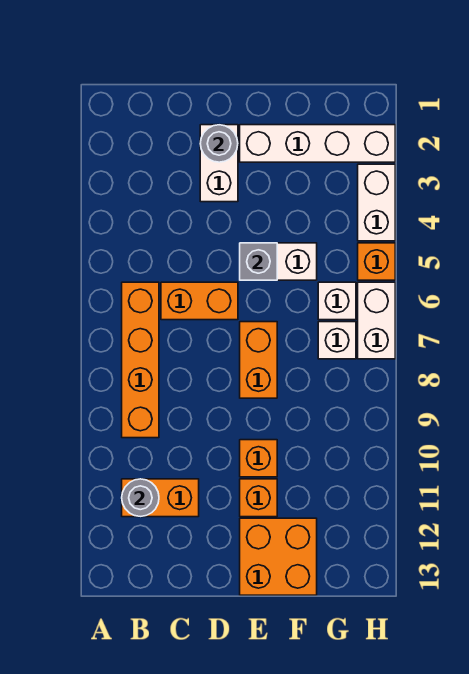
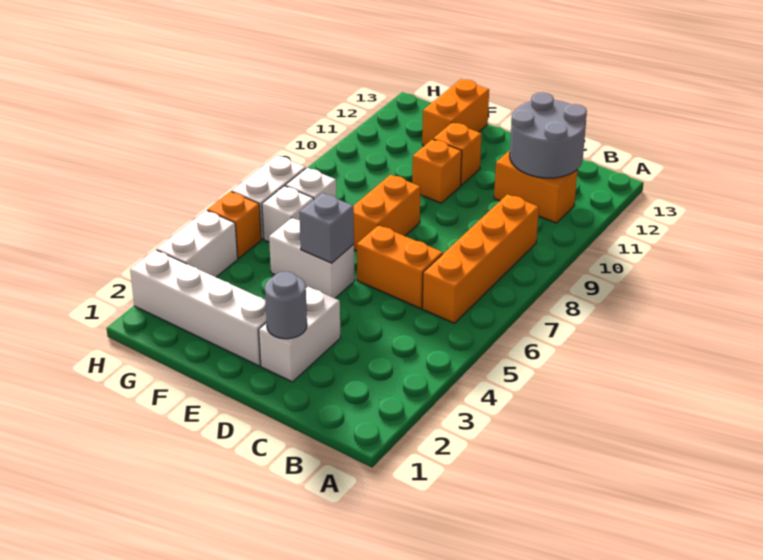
grey round brick B11 level 2 -> grey round brick B11:C12 level 2
orange brick E12:F13 level 1 -> orange brick F12:F13 level 1

